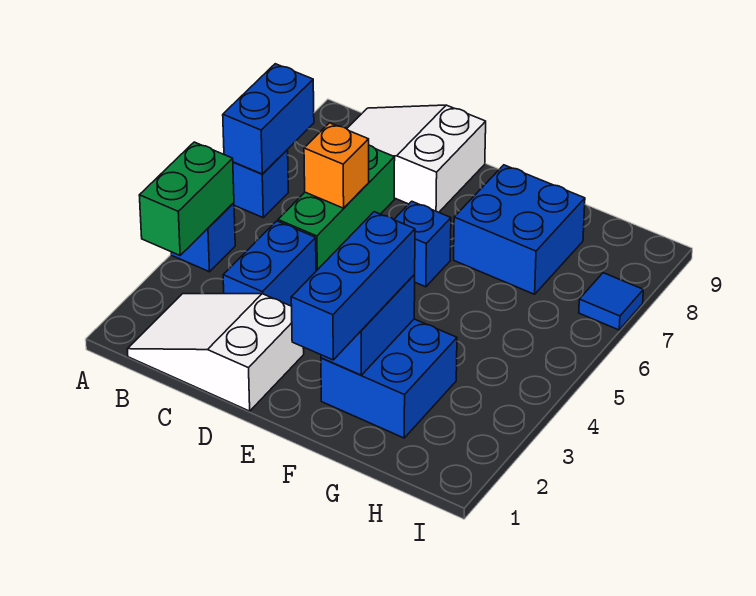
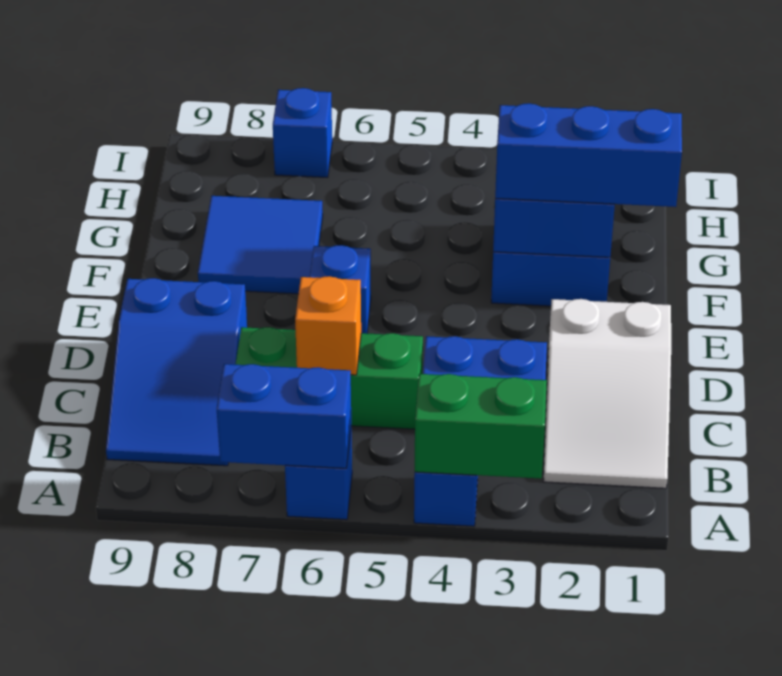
white slope B8:D9 level 1 top D -> blue slope B8:D9 level 1 top D
blue brick F7:G8 level 1 -> blue tile F7:G8 level 1
blue tile I7 level 1 -> blue brick I7 level 1

